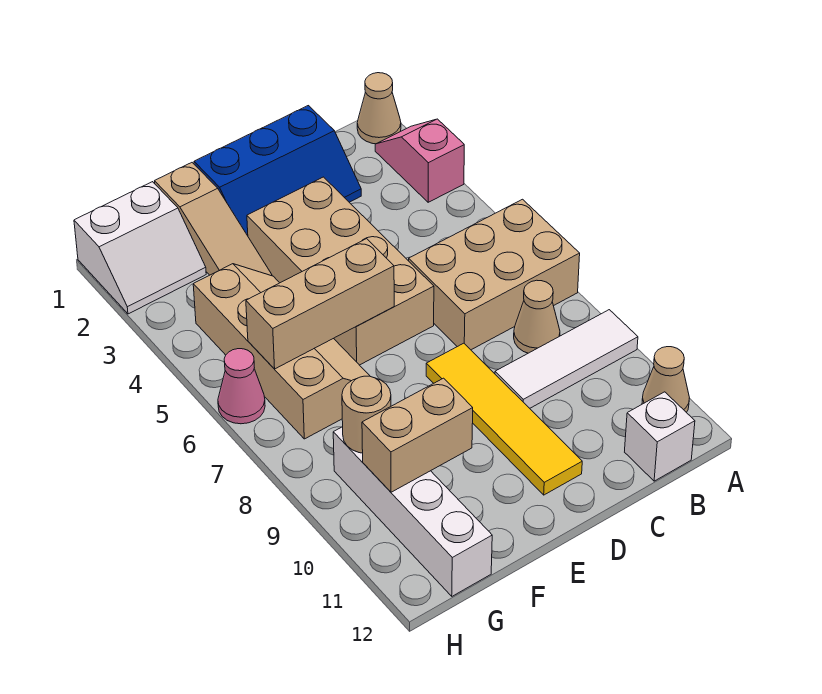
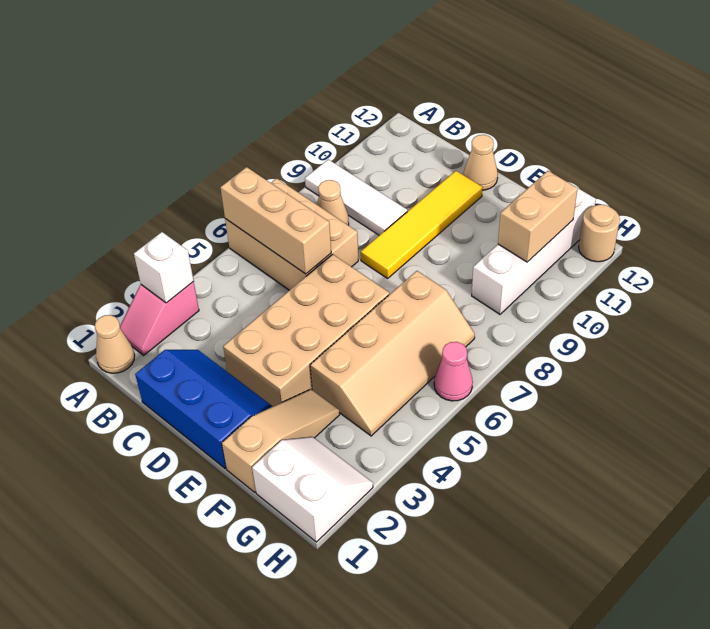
tan cone A11 level 1 -> tan cone D12 level 1
white brick B12 level 1 -> white brick A3 level 2
tan brick E6:G6 level 2 -> tan brick A6:C6 level 2
tan slope F4:G7 level 1 top G -> tan slope F4:G7 level 1 top F
tan brick F10:G10 level 2 -> tan brick G10:G11 level 2
tan round brick G9 level 2 -> tan round brick H12 level 1

